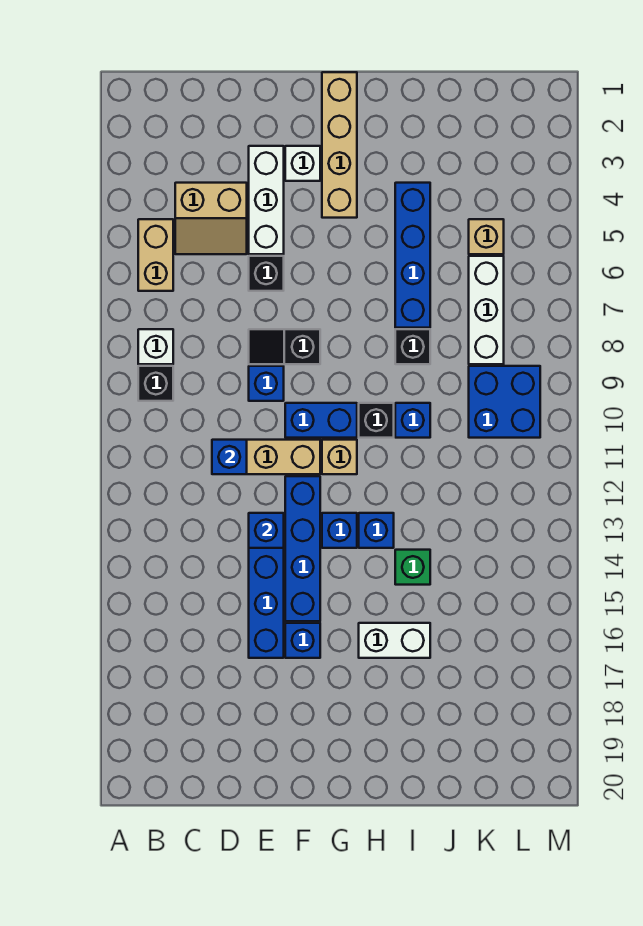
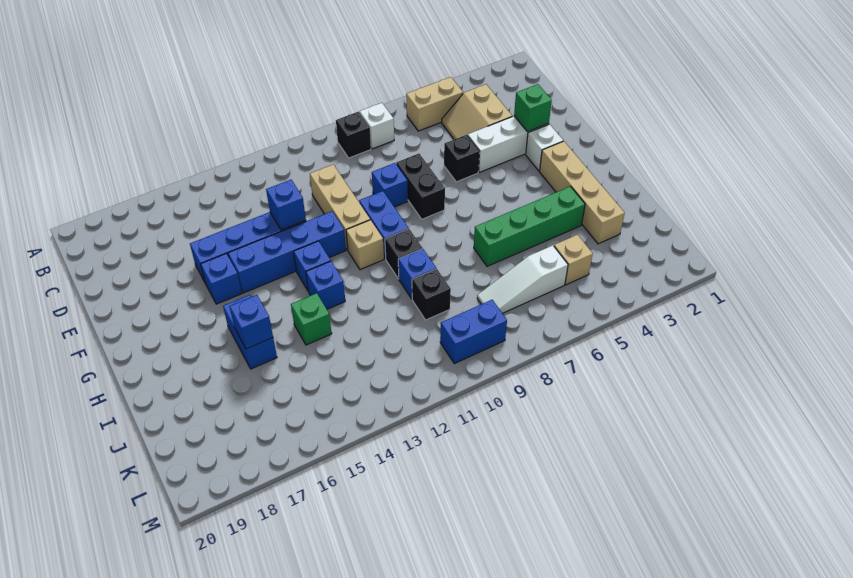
blue brick D11 level 2 -> blue brick I16 level 2
none -> green brick E3 level 2
black slope E8:F8 level 1 top F -> black brick E8:F8 level 1
tan brick G1:G4 level 1 -> tan brick G3:J3 level 1
white brick H16:I16 level 1 -> blue brick H16:I16 level 1
blue brick I4:I7 level 1 -> green brick I4:I7 level 1
black brick I8 level 1 -> black brick J10 level 1
white brick K6:K8 level 1 -> white slope K6:K8 level 1 top 6
blue brick K9:L10 level 1 -> blue brick L9:L10 level 1

